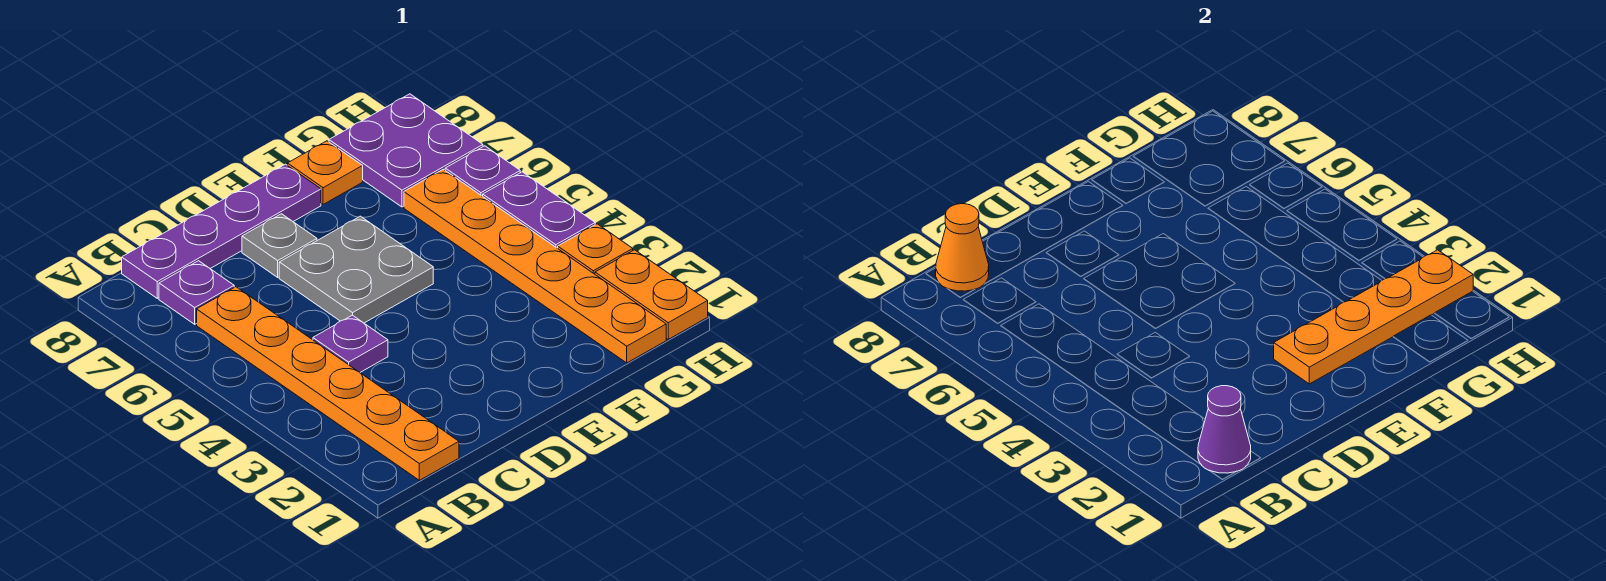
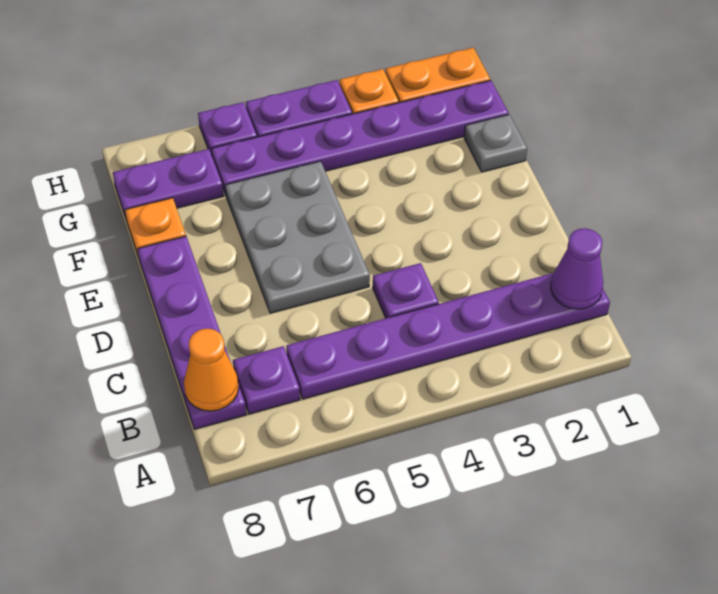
orange plate B1:B6 level 1 -> purple plate B1:B6 level 1
grey plate D5:E6 level 1 -> grey plate D5:F6 level 1
grey plate D7 level 1 -> grey plate F1 level 1
orange plate E2:H2 level 2 -> none
orange plate G1:G6 level 1 -> purple plate G1:G6 level 1
purple plate G7:H8 level 1 -> purple plate G7:G8 level 1

